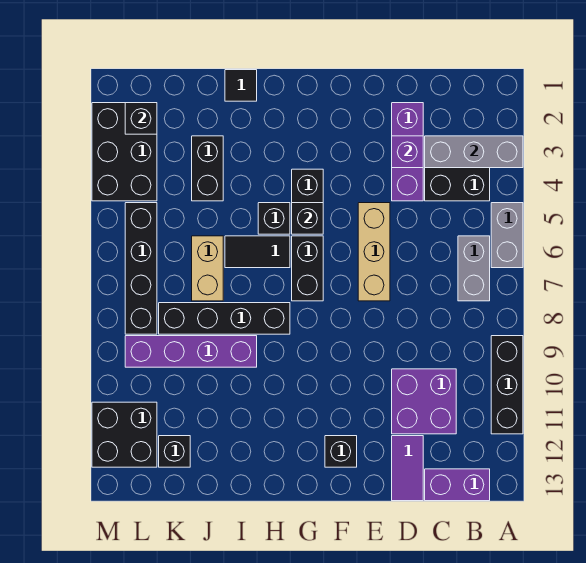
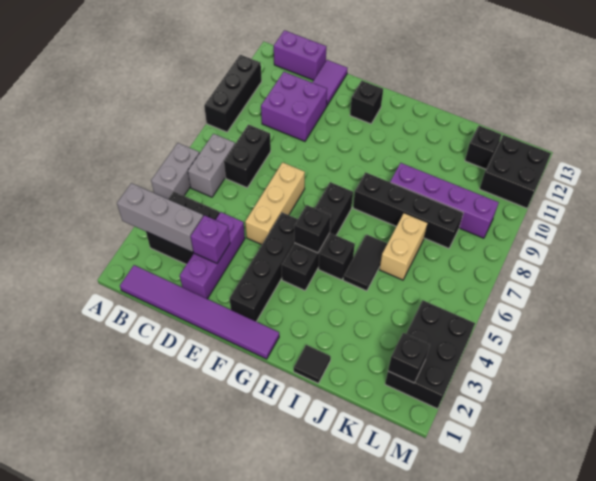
none -> purple tile B1:G1 level 1
black tile H6:I6 level 1 -> black tile I5:I6 level 1
black brick J3:J4 level 1 -> black brick C7:C8 level 1
black brick L5:L8 level 1 -> black brick F2:F5 level 1

